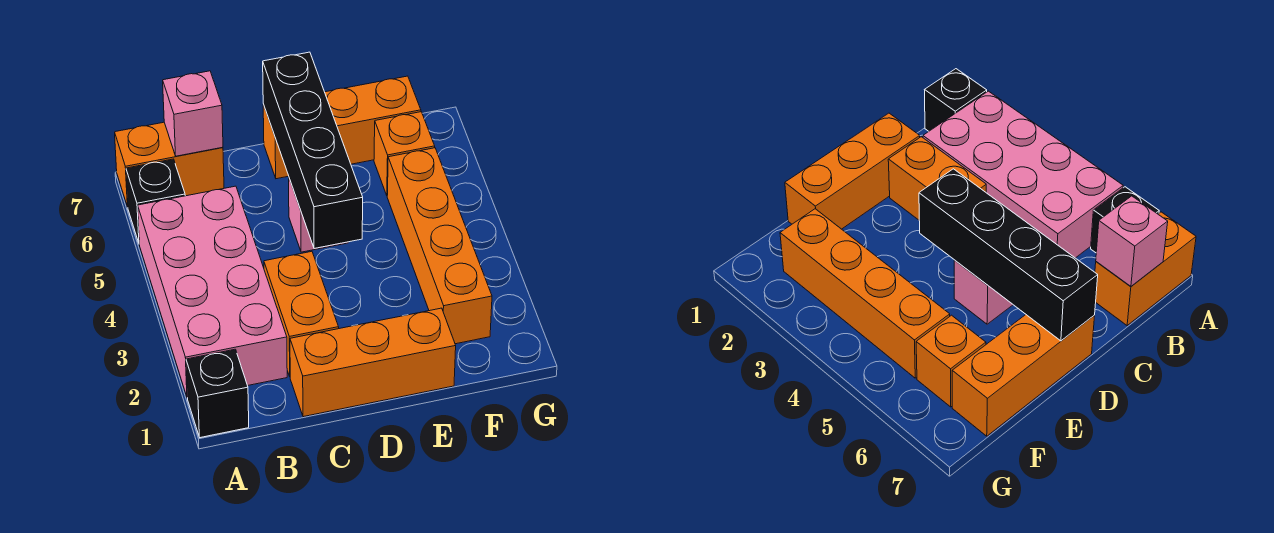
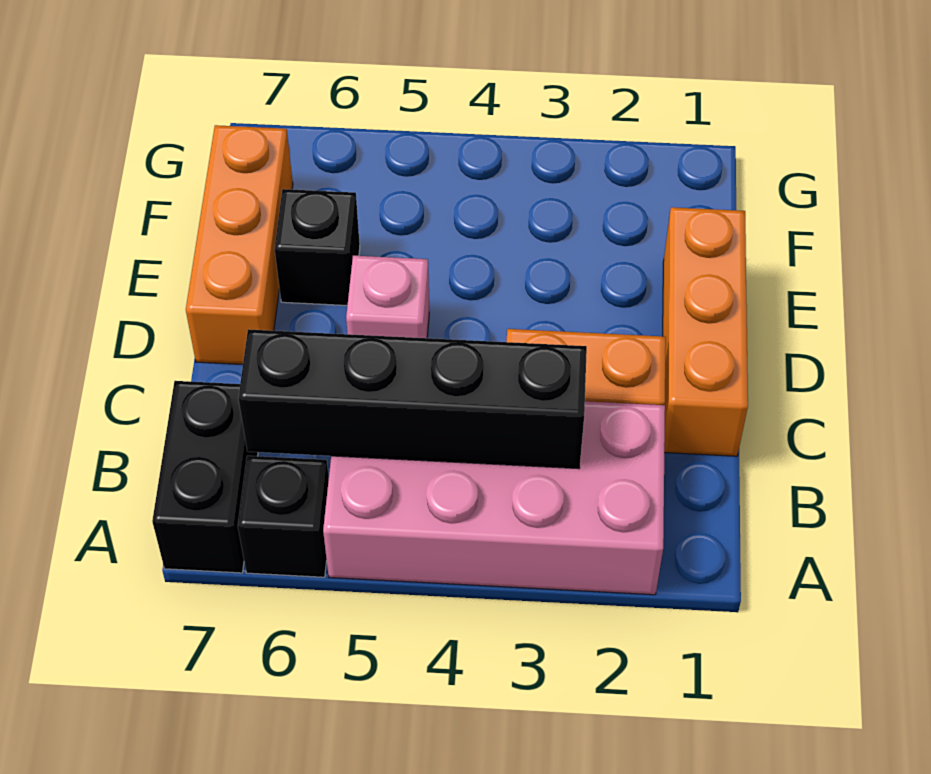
black brick A1 level 1 -> black brick E6 level 1
orange brick A7:B7 level 1 -> black brick A7:B7 level 1
pink brick B7 level 2 -> none
black brick D4:D7 level 2 -> black brick B3:B6 level 2
orange brick F2:F5 level 1 -> none
orange brick F6 level 1 -> none

